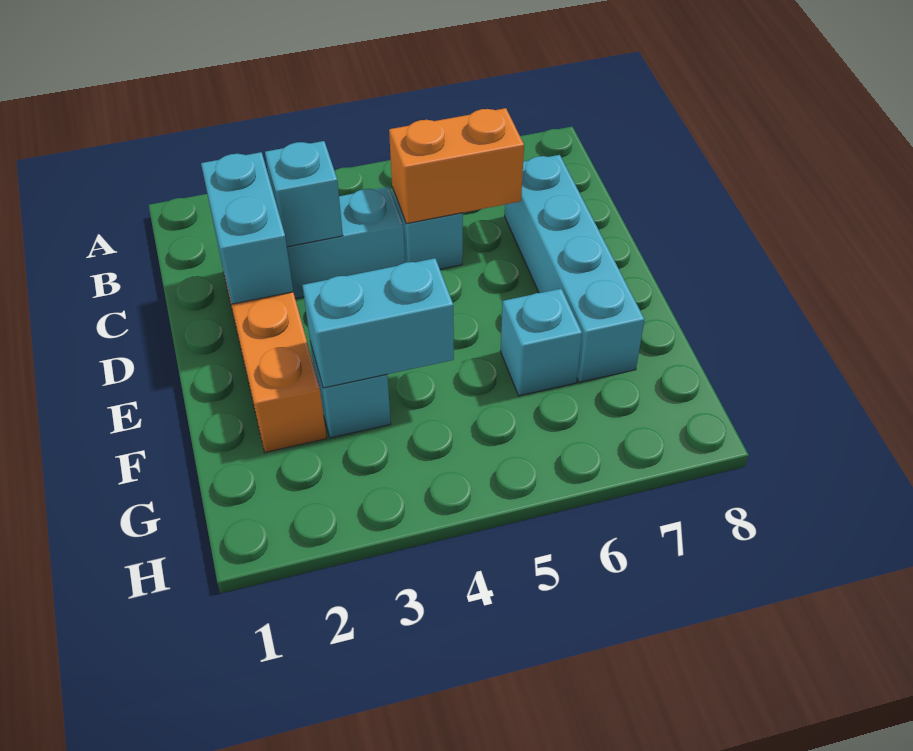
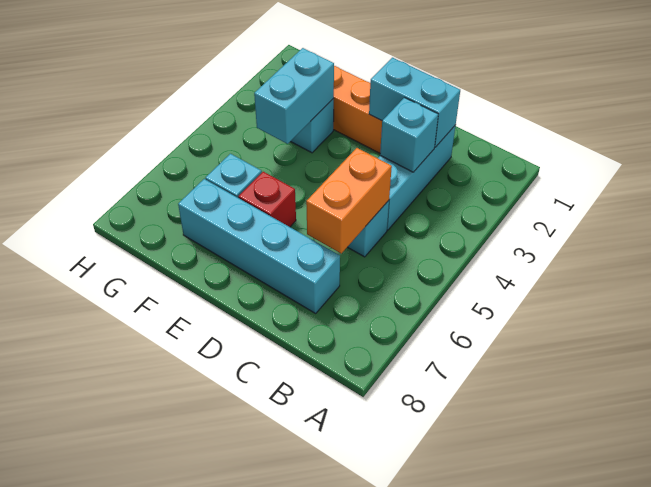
none -> red brick E6 level 1

